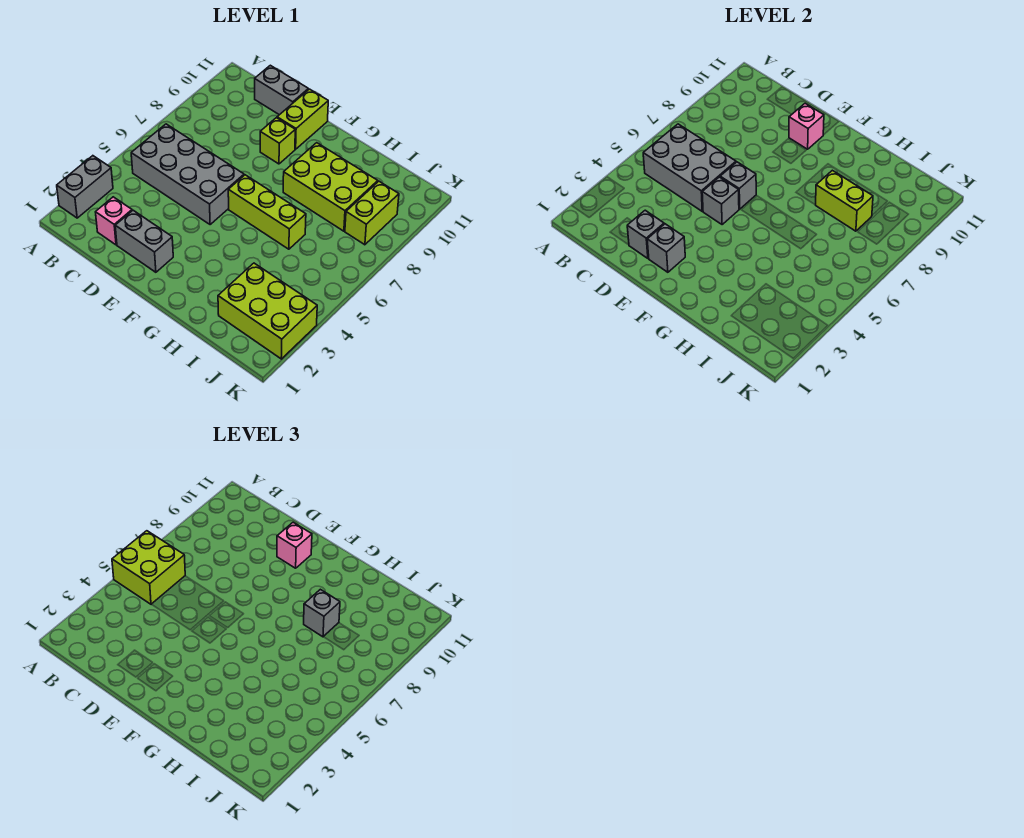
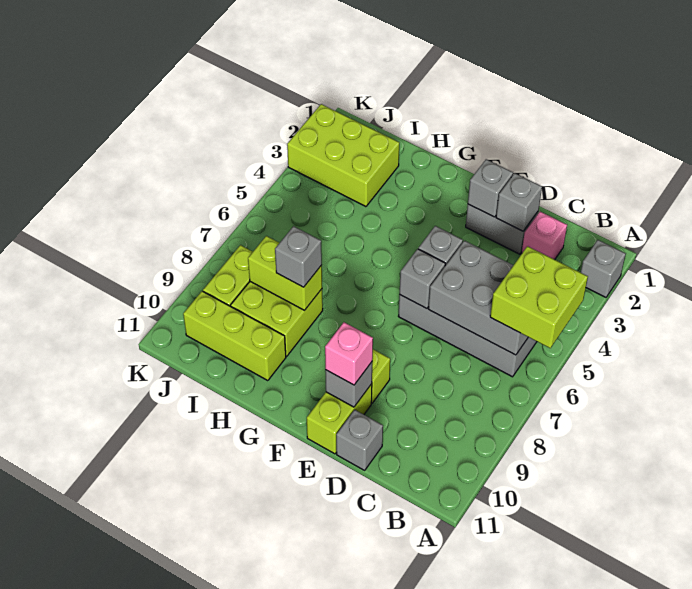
grey brick A2:A3 level 1 -> grey brick A2 level 1
grey brick C11:D11 level 1 -> grey brick D11 level 1
pink brick E10 level 2 -> grey brick E10 level 2
lime brick F6:H6 level 1 -> lime brick H10:J10 level 1
lime brick G8:I9 level 1 -> lime brick H8:I9 level 1

